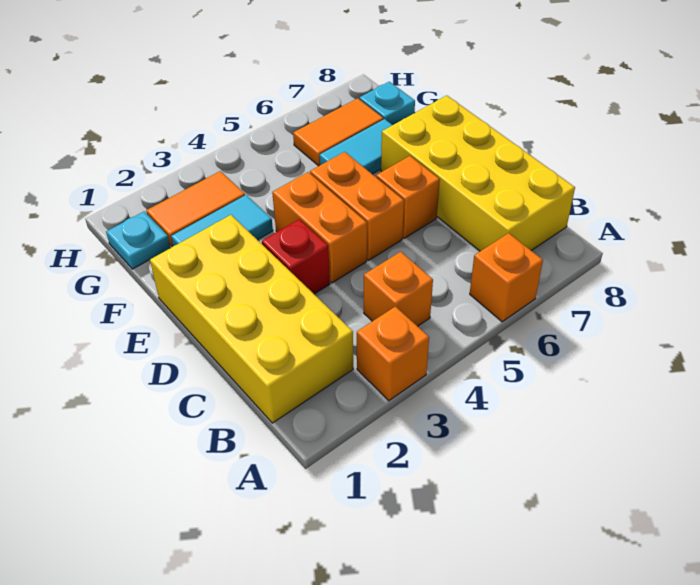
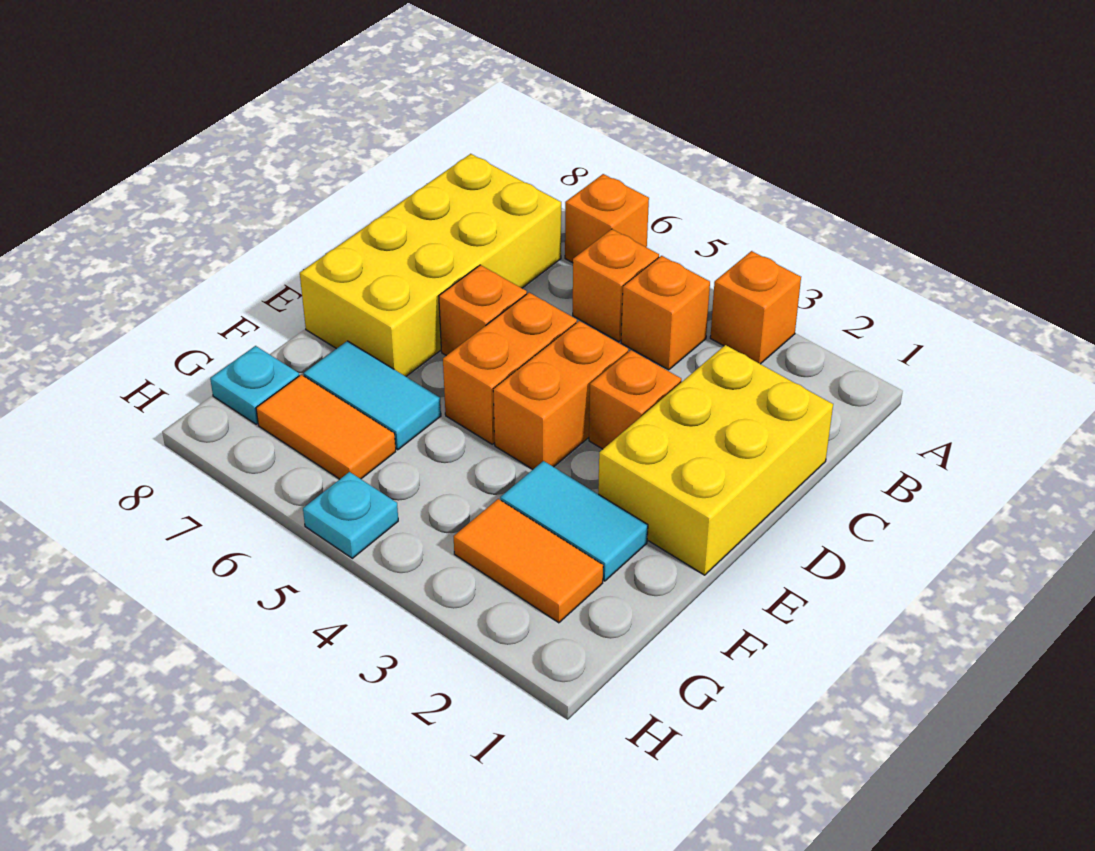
yellow brick B1:E2 level 1 -> yellow brick C1:E2 level 1
none -> orange brick B5 level 1
red brick D3 level 1 -> orange brick D3 level 1
cyan plate G1 level 1 -> cyan plate H5 level 1

